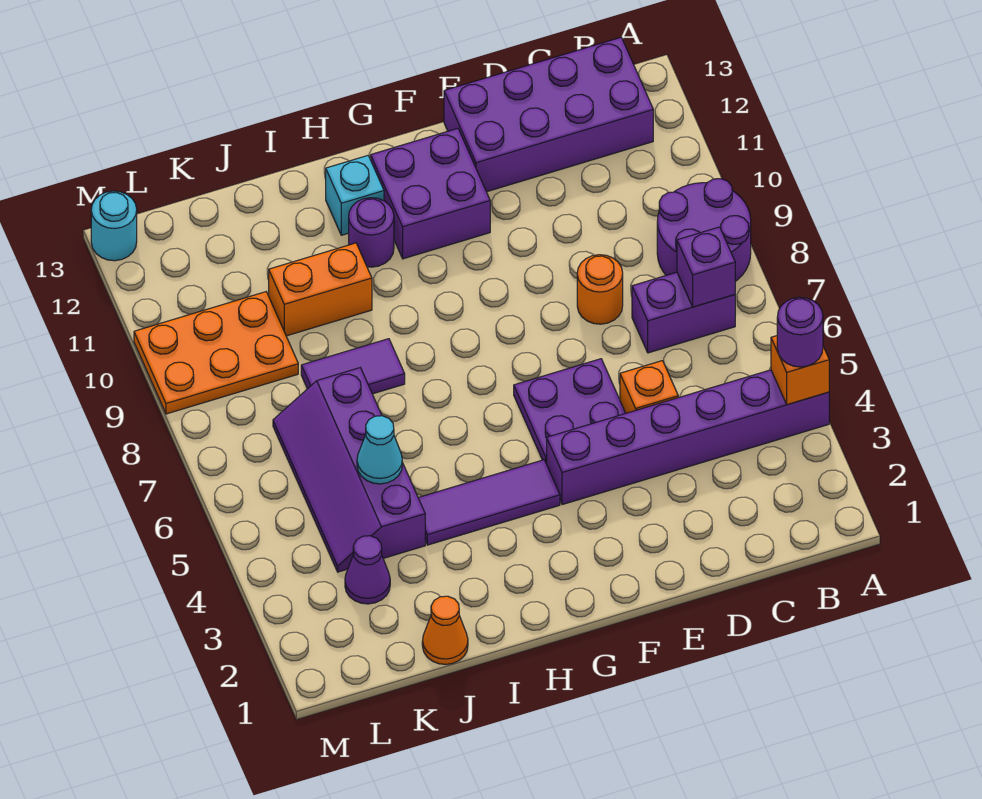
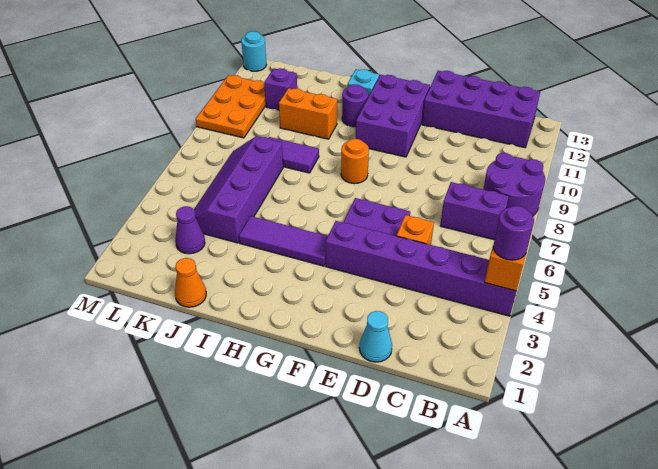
purple brick B7 level 2 -> purple brick K11 level 1
orange round brick D8 level 1 -> orange round brick G8 level 1
purple brick F11:G12 level 1 -> purple brick F10:G12 level 1
cyan cone J5 level 2 -> cyan cone D1 level 1
orange plate K9:M10 level 1 -> orange plate L9:M11 level 1

